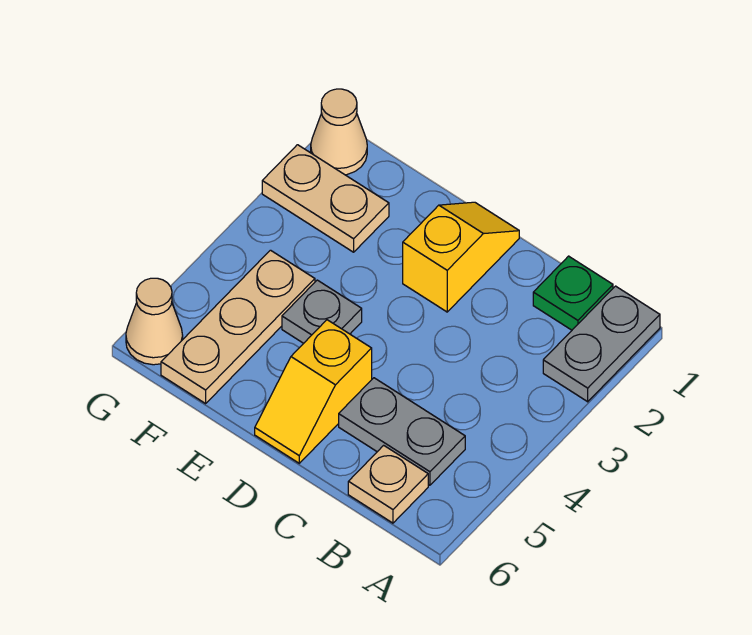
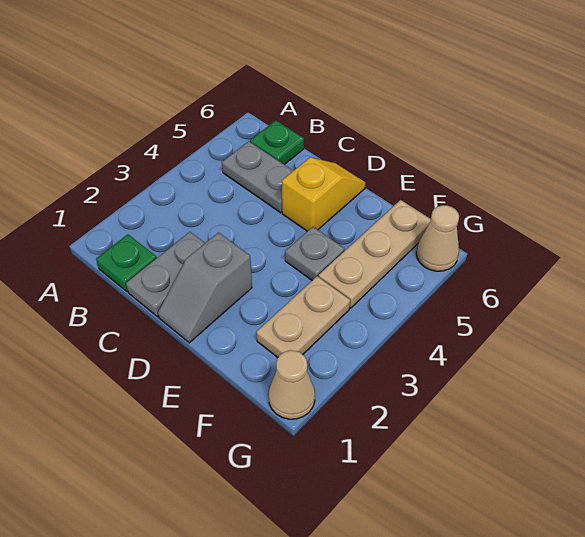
grey plate A1:A2 level 1 -> grey plate C1:C2 level 1
tan plate B6 level 1 -> green plate B6 level 1
yellow slope D1:D2 level 1 top 2 -> grey slope D1:D2 level 1 top 2
tan plate F2:G2 level 1 -> tan plate F2:F3 level 1

